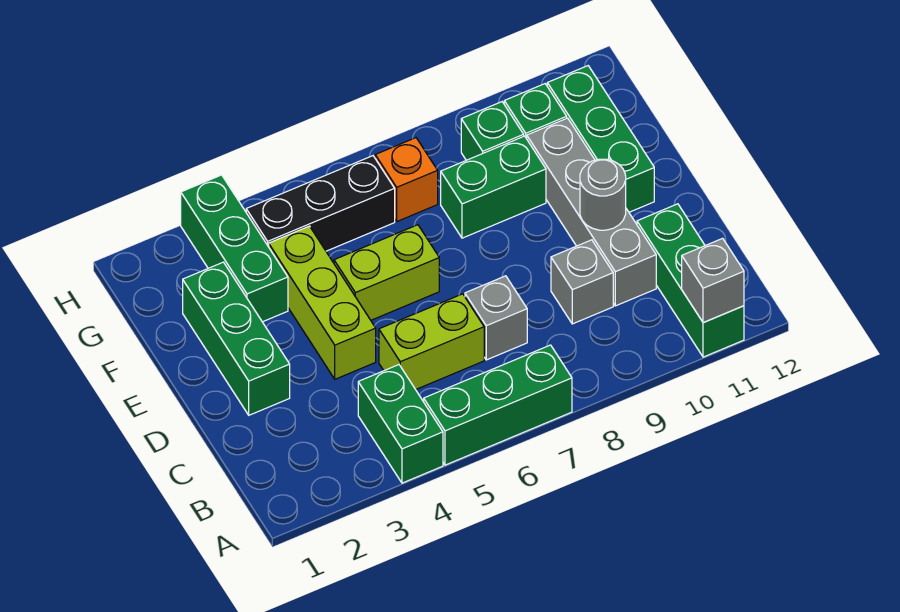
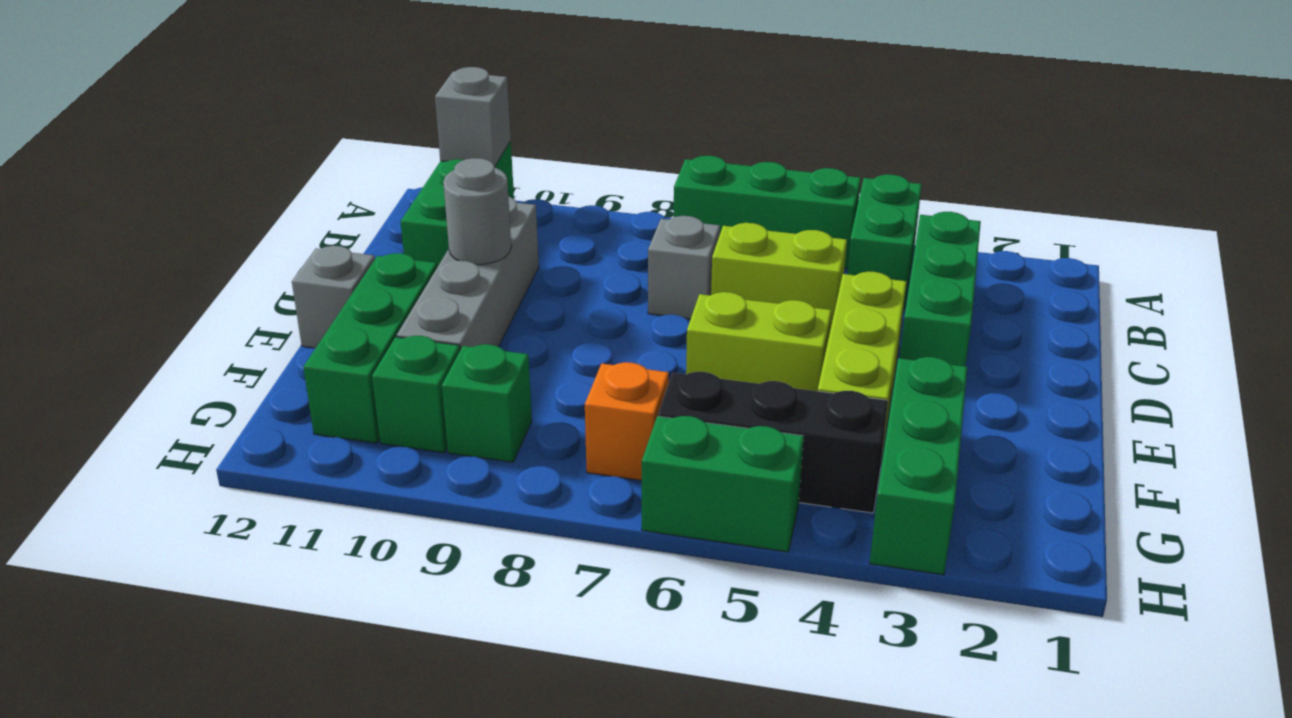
grey brick C9 level 1 -> grey brick E12 level 1
green brick D2:F2 level 1 -> green brick B3:D3 level 1
green brick F8:F9 level 1 -> green brick H5:H6 level 1

